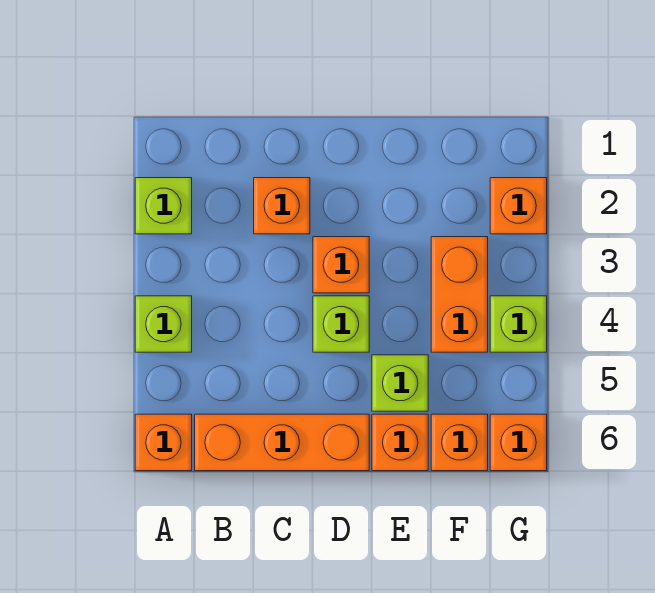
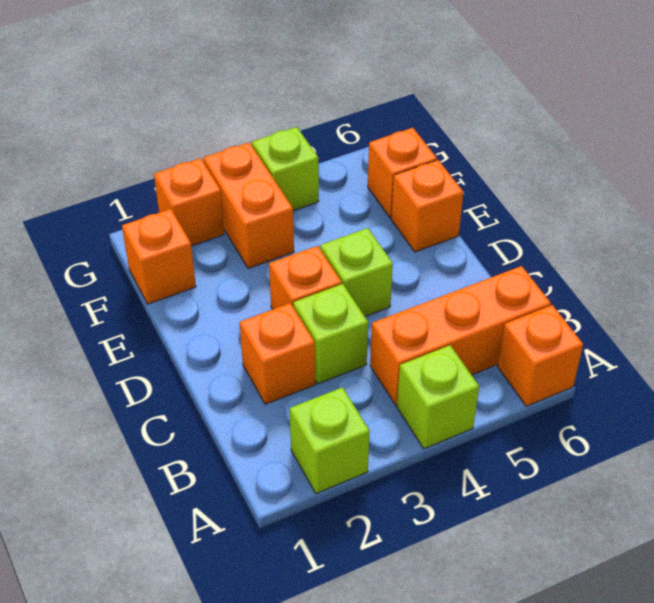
orange brick B6:D6 level 1 -> orange brick B4:B6 level 1
lime brick E5 level 1 -> lime brick C3 level 1
orange brick F3:F4 level 1 -> orange brick F3:G3 level 1
orange brick G6 level 1 -> orange brick F1 level 1

